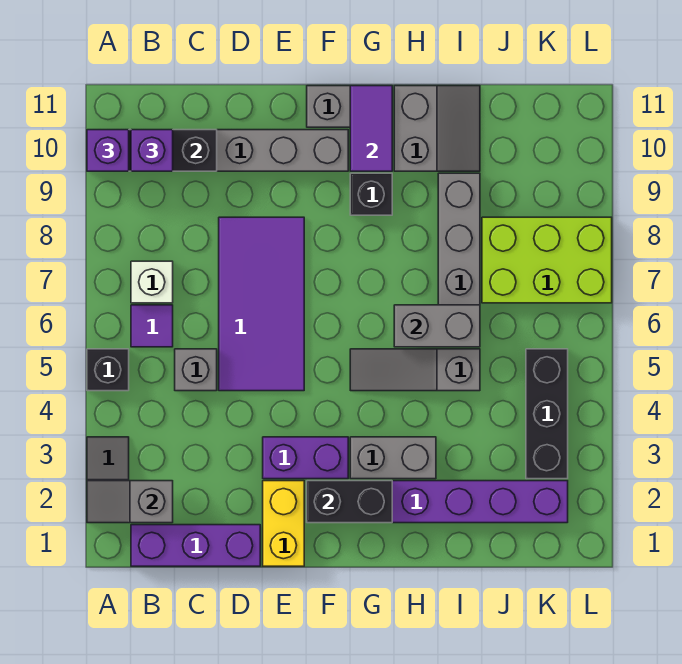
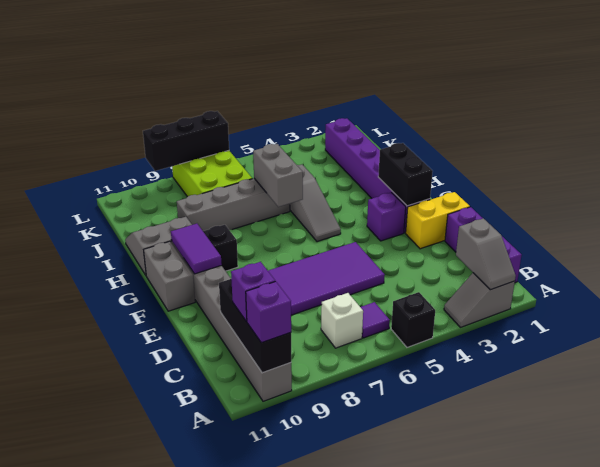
grey brick C5 level 1 -> none
purple brick E3:F3 level 1 -> purple brick F3 level 1
grey brick G3:H3 level 1 -> none
purple tile G10:G11 level 2 -> purple tile F10:G10 level 2
black brick K3:K5 level 1 -> black brick L7:L9 level 2

